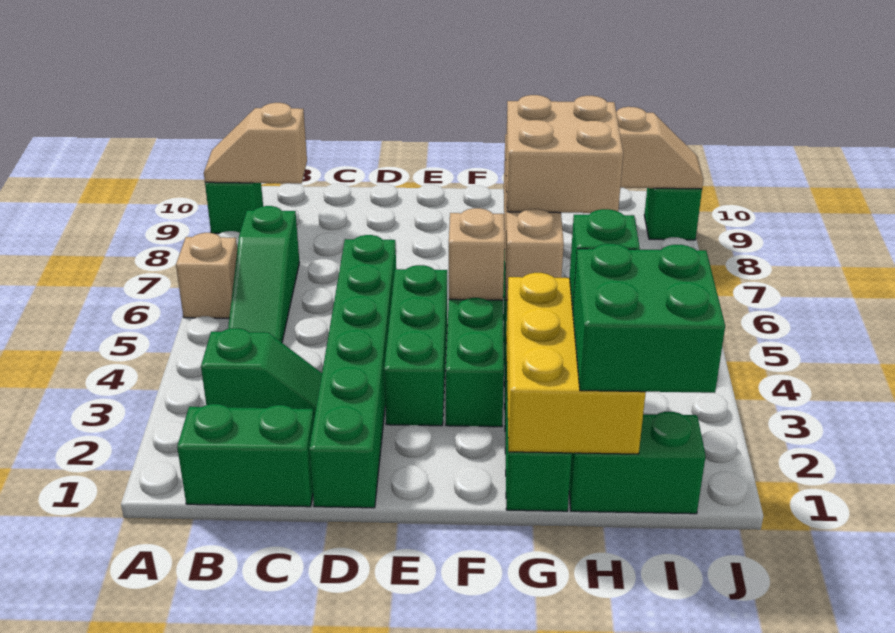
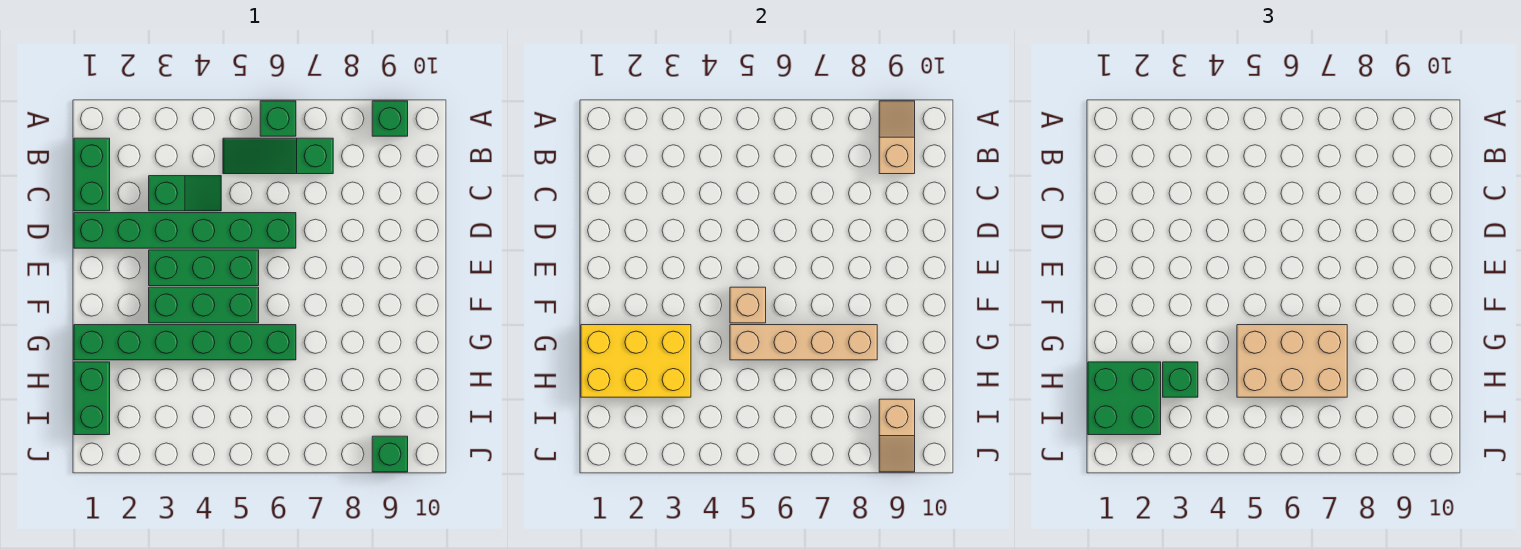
tan brick A6 level 1 -> green brick A6 level 1
green slope B3:C3 level 1 top B -> green slope C3:C4 level 1 top 3
tan brick G6:H7 level 3 -> tan brick G5:H7 level 3

